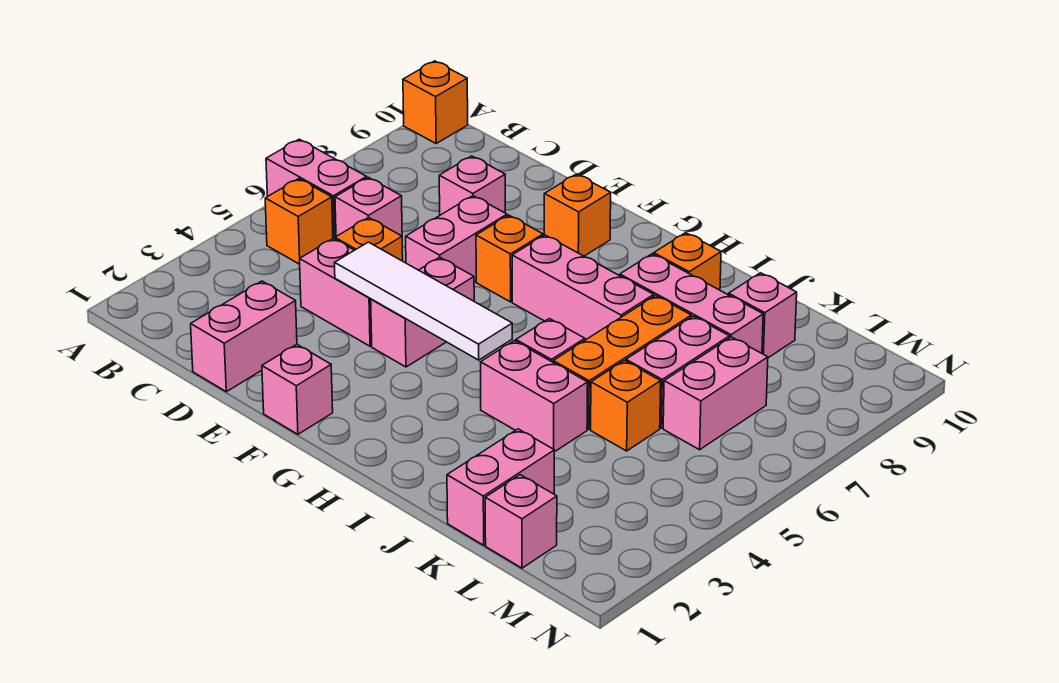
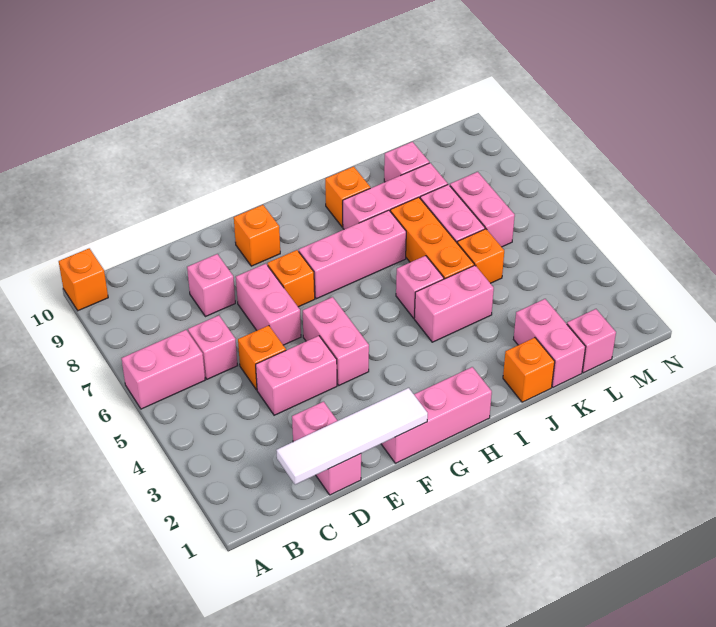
orange brick B5 level 1 -> orange brick J1 level 1
white tile E4:H4 level 2 -> white tile C1:F1 level 2
pink brick F1 level 1 -> pink brick F1:H1 level 1

